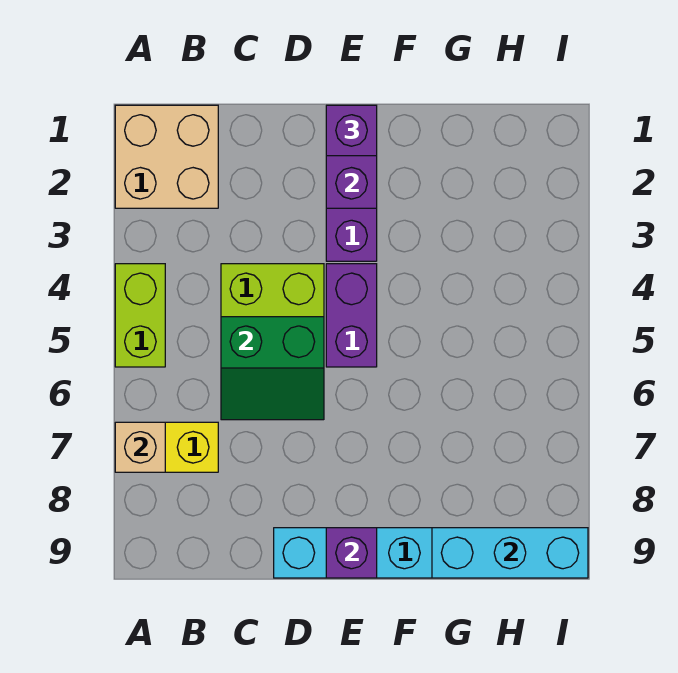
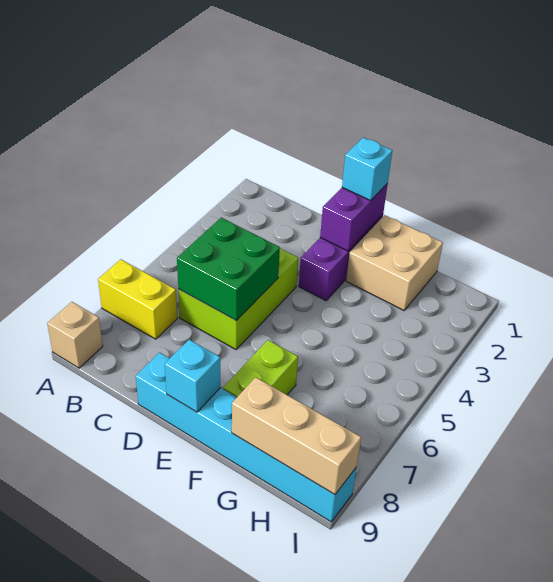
tan brick A1:B2 level 1 -> tan brick F1:G2 level 1
lime brick A4:A5 level 1 -> lime brick F7:F8 level 1
tan brick A7 level 2 -> tan brick A9 level 1
green slope C5:D6 level 2 top 5 -> green brick C5:D6 level 2
purple brick E1 level 3 -> cyan brick E1 level 3
purple brick E4:E5 level 1 -> none
purple brick E9 level 2 -> cyan brick E9 level 2
cyan brick G9:I9 level 2 -> tan brick G9:I9 level 2

